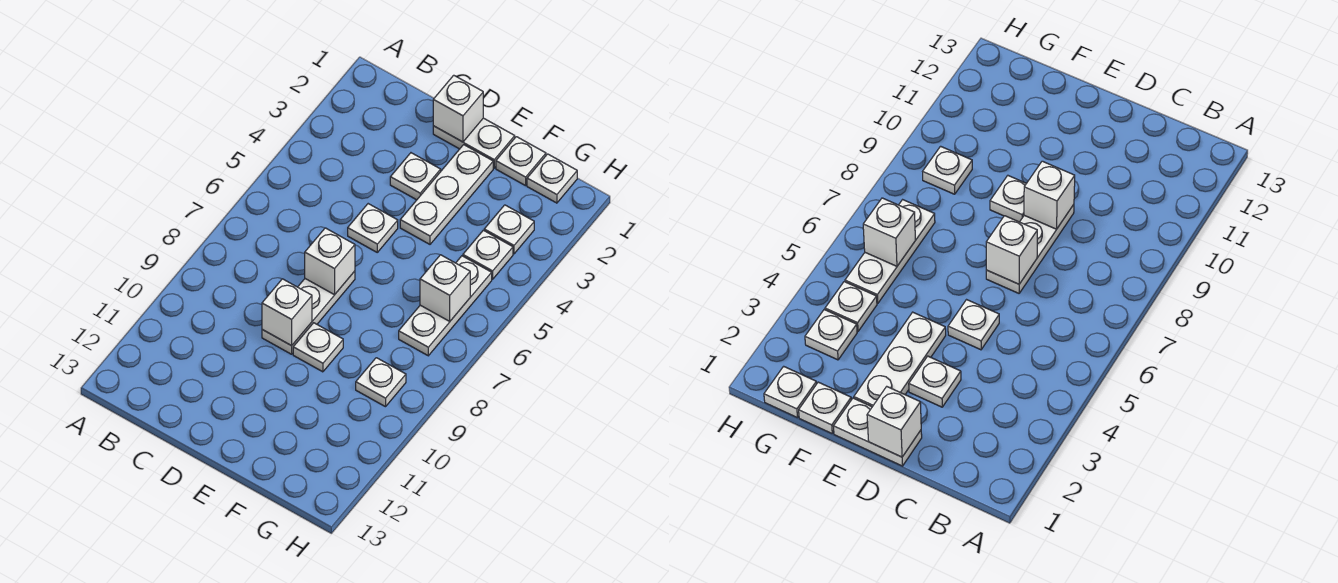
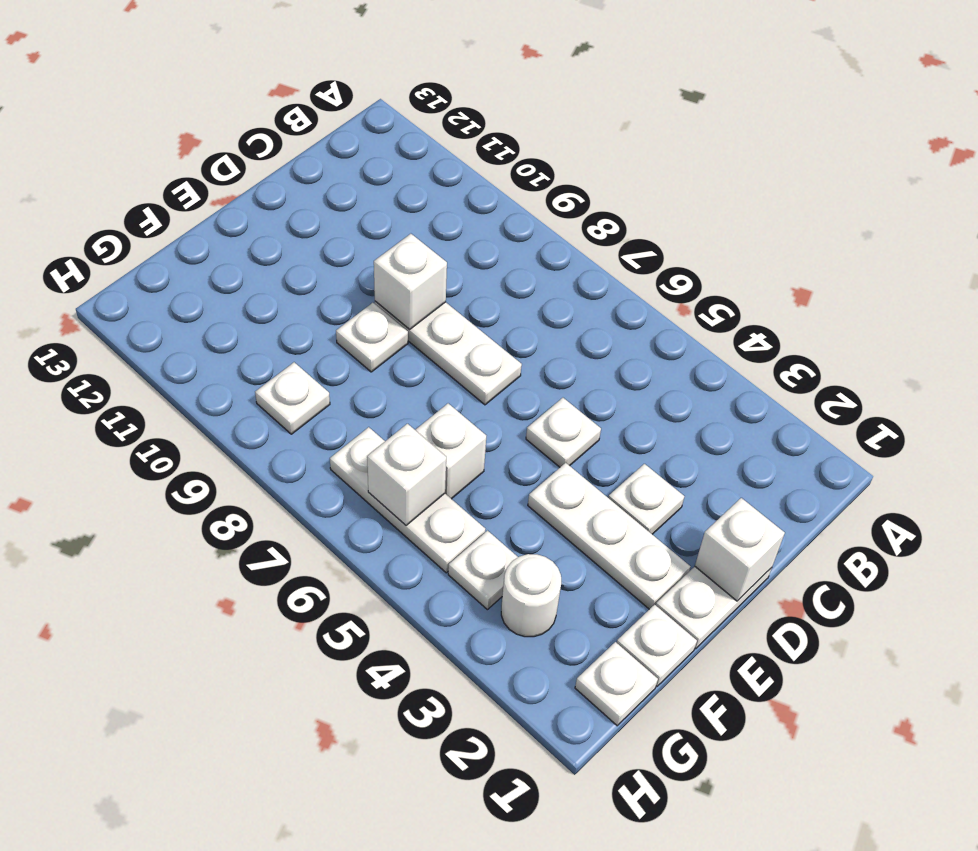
white brick D7 level 2 -> white brick F6 level 1
white plate G3 level 1 -> white round brick G3 level 1

